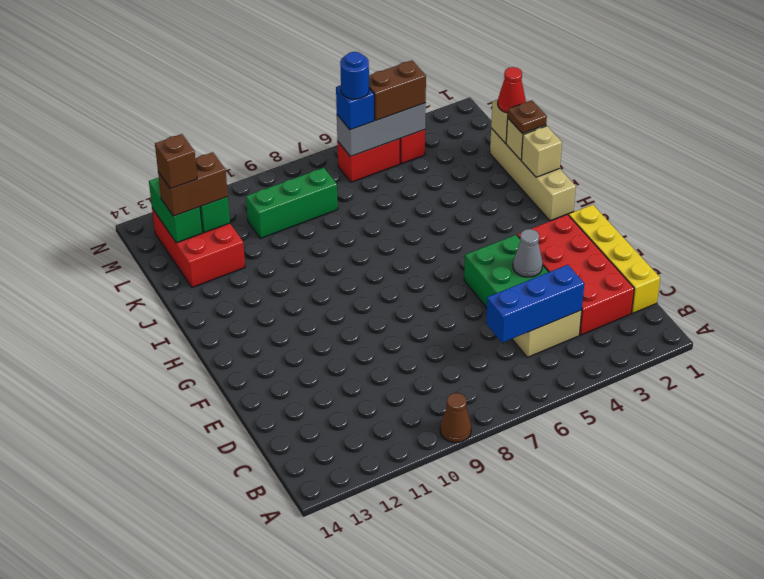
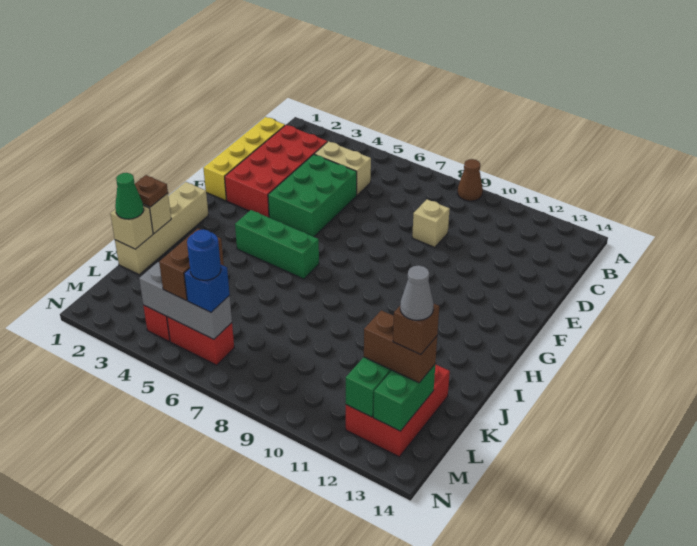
blue brick C4:C6 level 2 -> none
grey cone E4 level 2 -> grey cone L13 level 5
tan brick I1 level 2 -> tan brick D9 level 1
red cone K1 level 3 -> green cone K1 level 3
green brick L8:L10 level 1 -> green brick H4:H6 level 1
brown brick M4:M5 level 3 -> brown brick L5:M5 level 3

